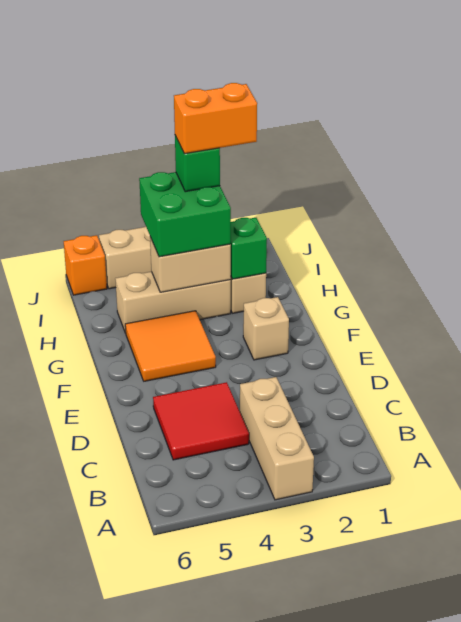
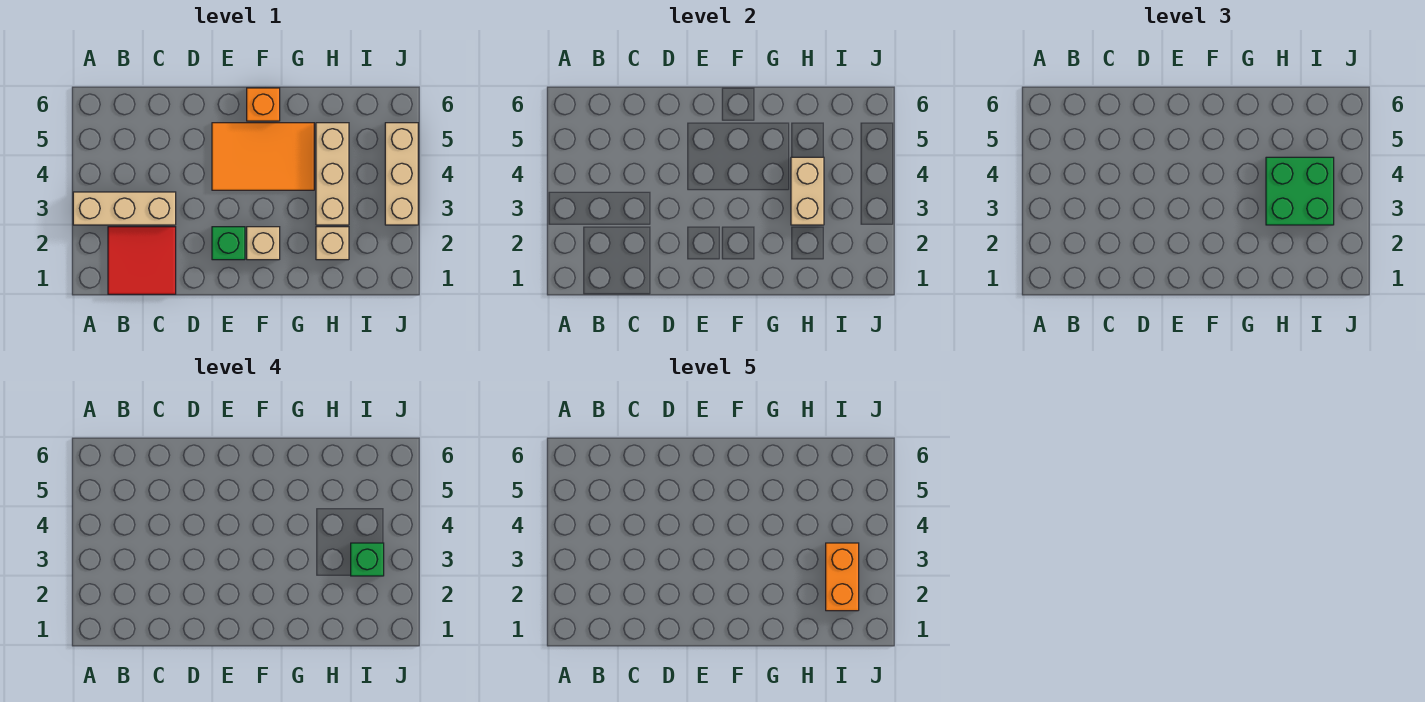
red tile C4:D5 level 1 -> red tile B1:C2 level 1
orange tile F4:G5 level 1 -> orange tile E4:G5 level 1
green brick H2 level 2 -> green brick E2 level 1
orange brick J6 level 1 -> orange brick F6 level 1

